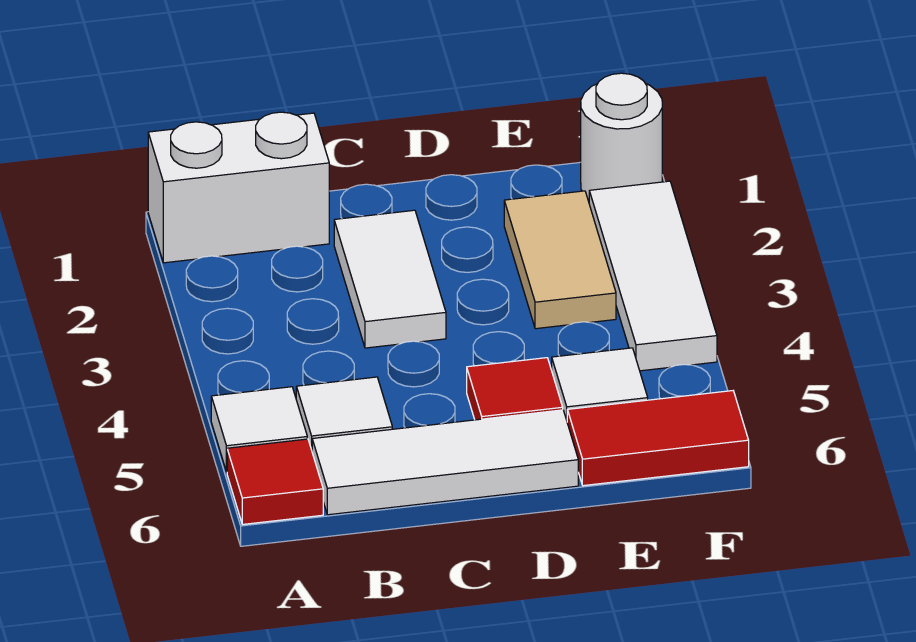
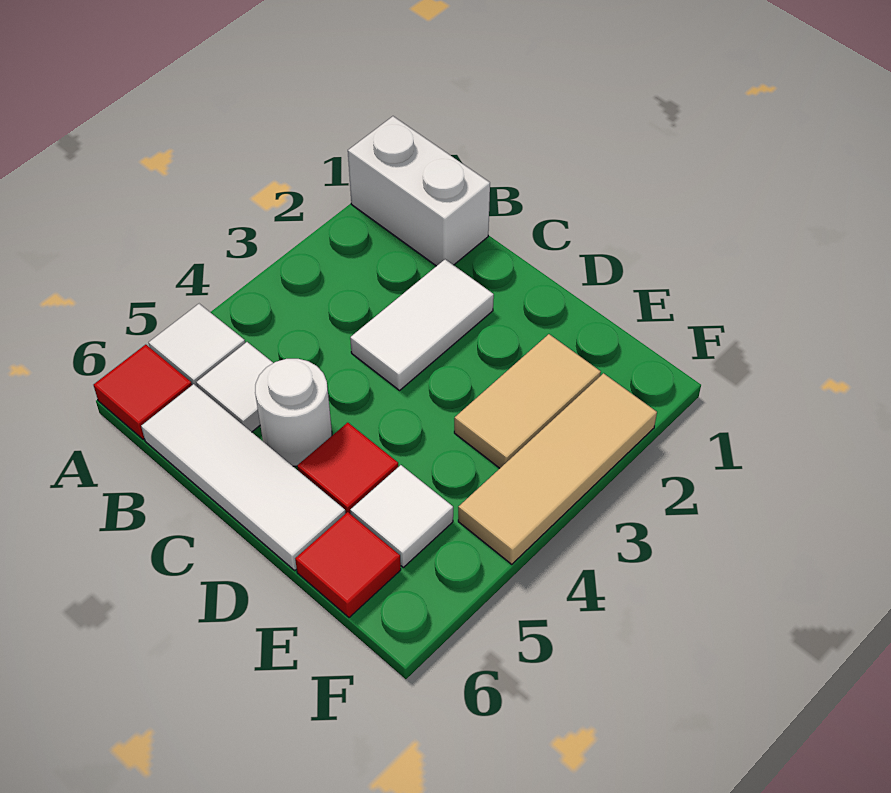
red tile E6:F6 level 1 -> red tile E6 level 1
white round brick F1 level 1 -> white round brick C5 level 1
white tile F2:F4 level 1 -> tan tile F2:F4 level 1

